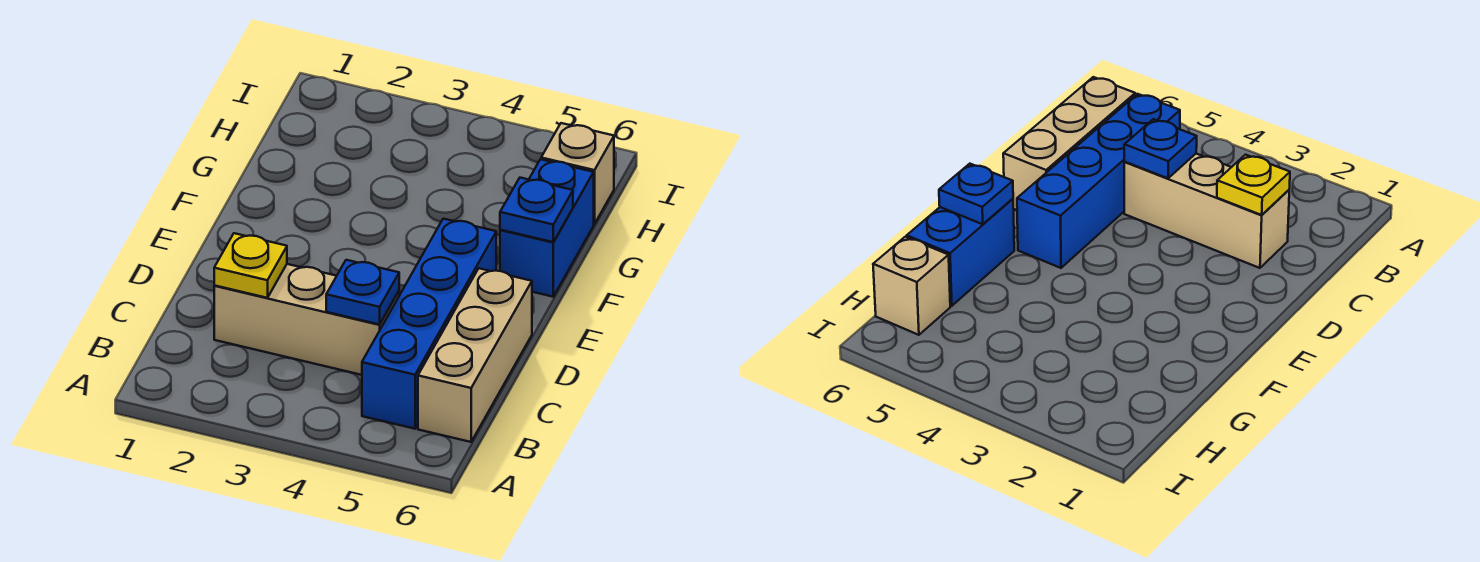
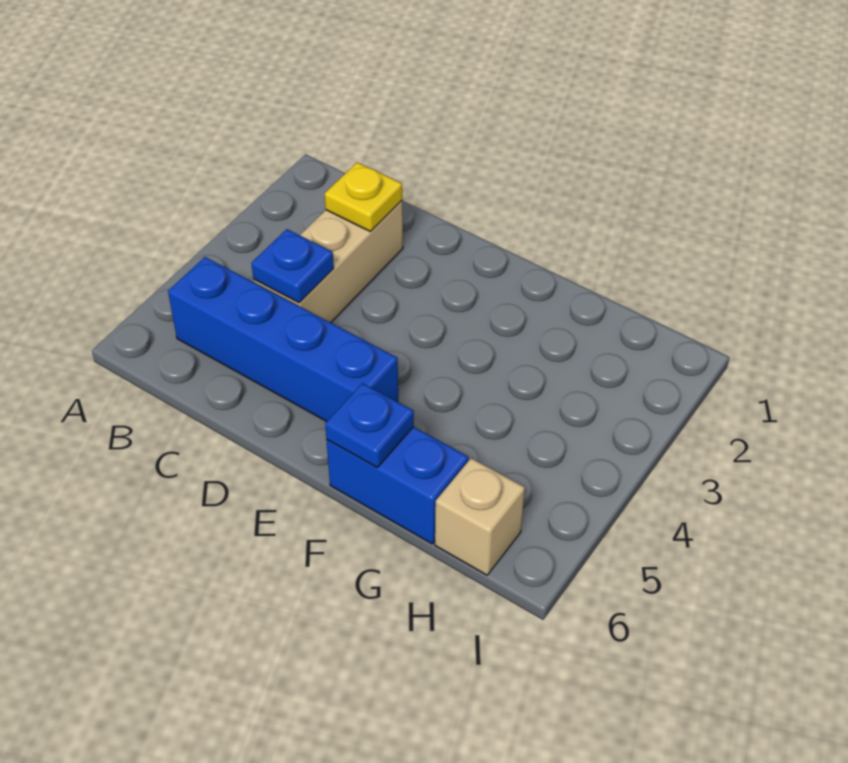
tan brick B6:D6 level 1 -> none

